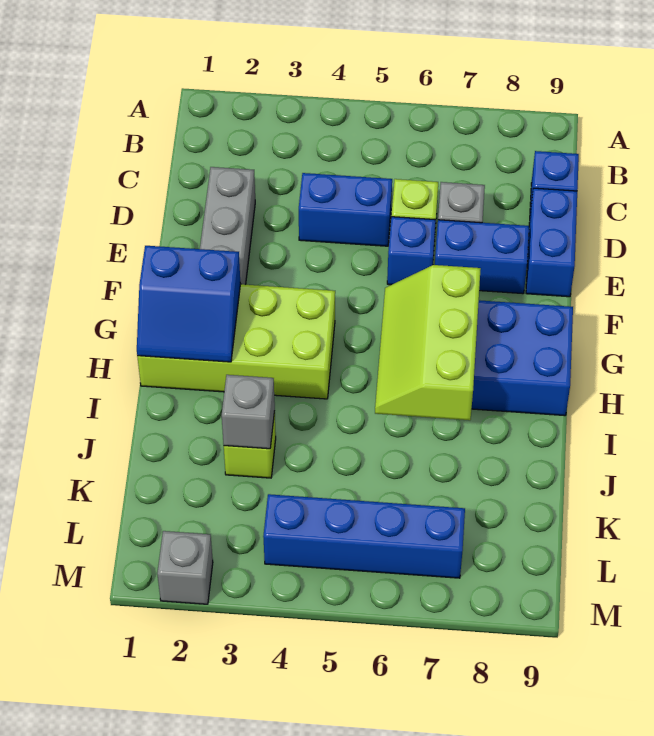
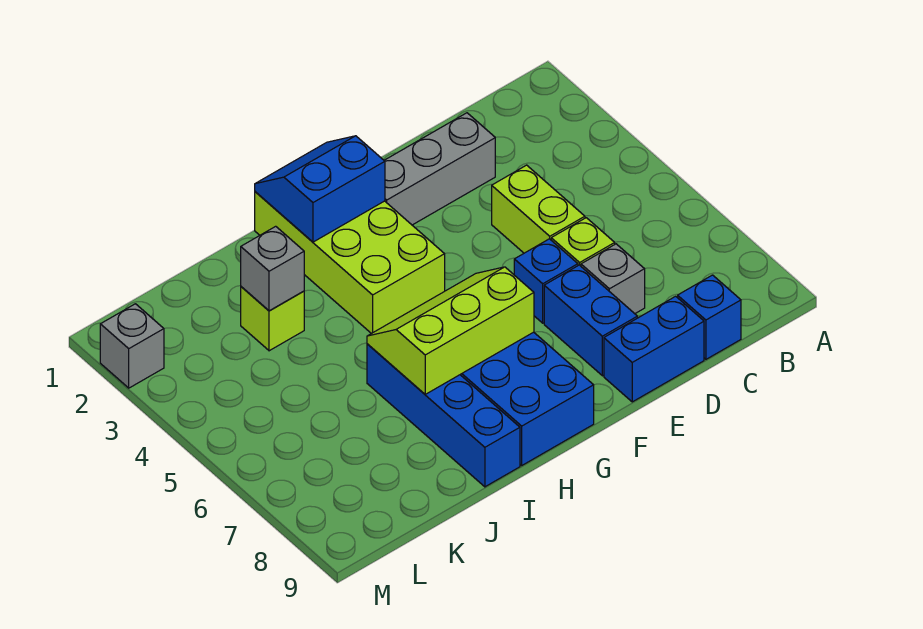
blue brick D4:D5 level 1 -> lime brick D4:D5 level 1
blue slope G1:H2 level 2 top G -> blue slope G1:H2 level 2 top 2
blue brick L4:L7 level 1 -> blue brick I6:I9 level 1

